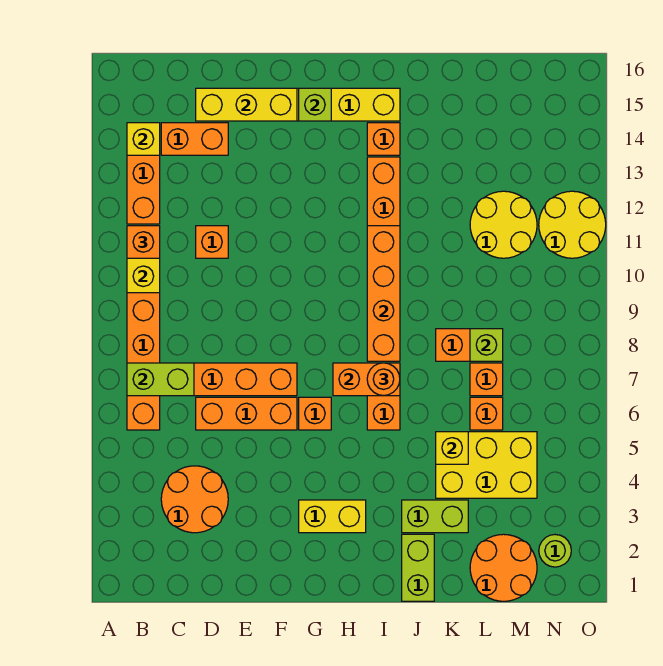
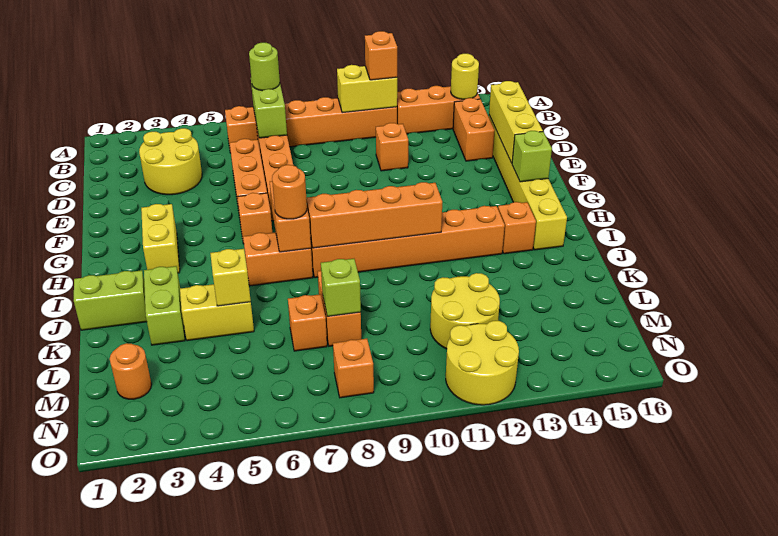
yellow brick B14 level 2 -> yellow round brick B14 level 2
orange round brick C3:D4 level 1 -> yellow round brick C3:D4 level 1
yellow brick K4:M5 level 1 -> yellow brick K4:K5 level 1
orange round brick L1:M2 level 1 -> orange round brick M2 level 1
orange brick L6 level 1 -> orange brick N8 level 1
lime round brick N2 level 1 -> lime round brick B7 level 3

